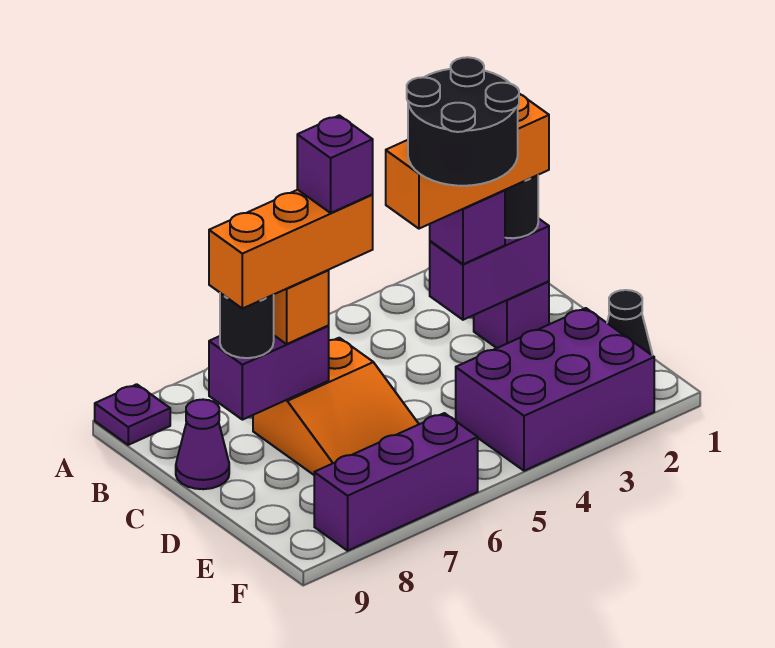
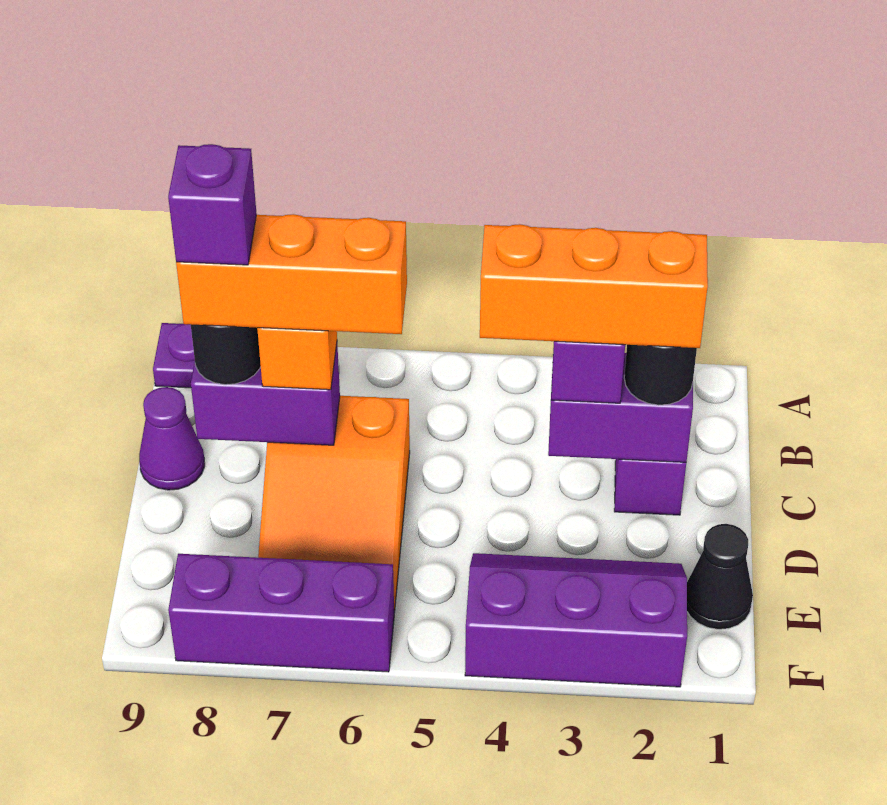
black round brick C3:D4 level 5 -> none
purple brick C6 level 5 -> purple brick C8 level 5
purple brick E2:F4 level 1 -> purple slope E2:F4 level 1 top F

